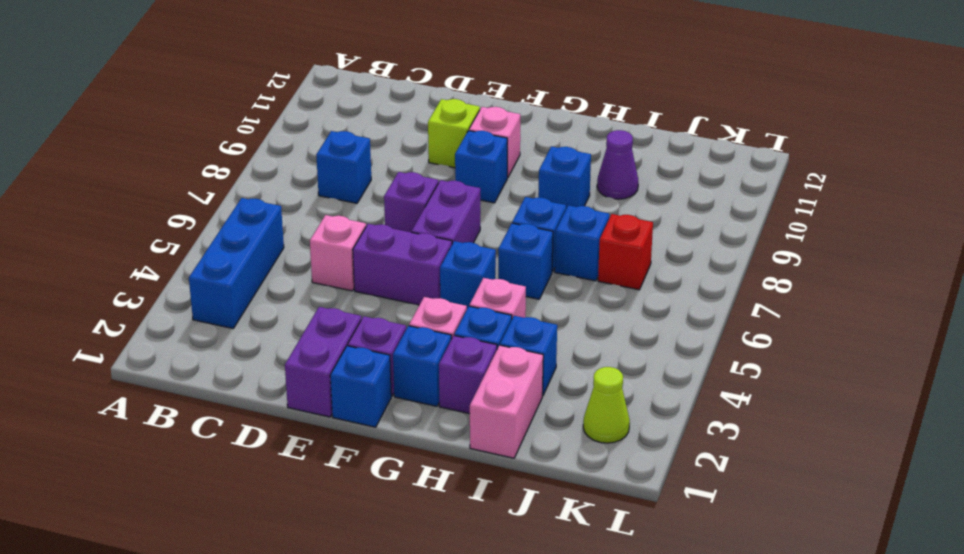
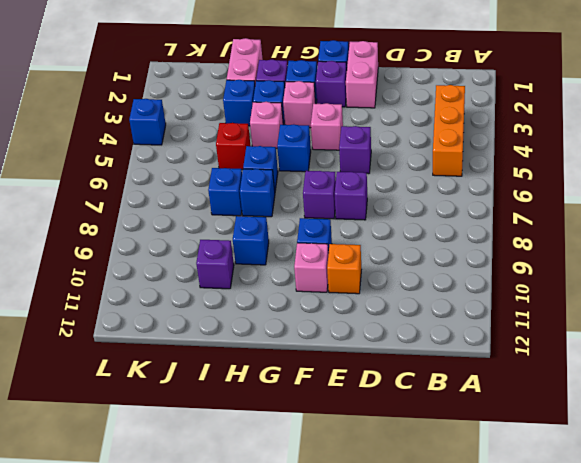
blue brick B3:B5 level 1 -> orange brick B3:B5 level 1
blue brick C8 level 1 -> blue brick L4 level 1
pink brick D5 level 1 -> pink brick F4 level 1
purple brick E1:E2 level 1 -> pink brick E1:E2 level 1
purple brick E5:F5 level 1 -> purple brick E5 level 1
lime brick E10 level 1 -> orange brick E10 level 1
purple brick F6:F7 level 1 -> purple brick F7 level 1
purple cone I10 level 1 -> purple brick I10 level 1
red brick J7 level 1 -> red brick I5 level 1
lime cone K2 level 1 -> none

